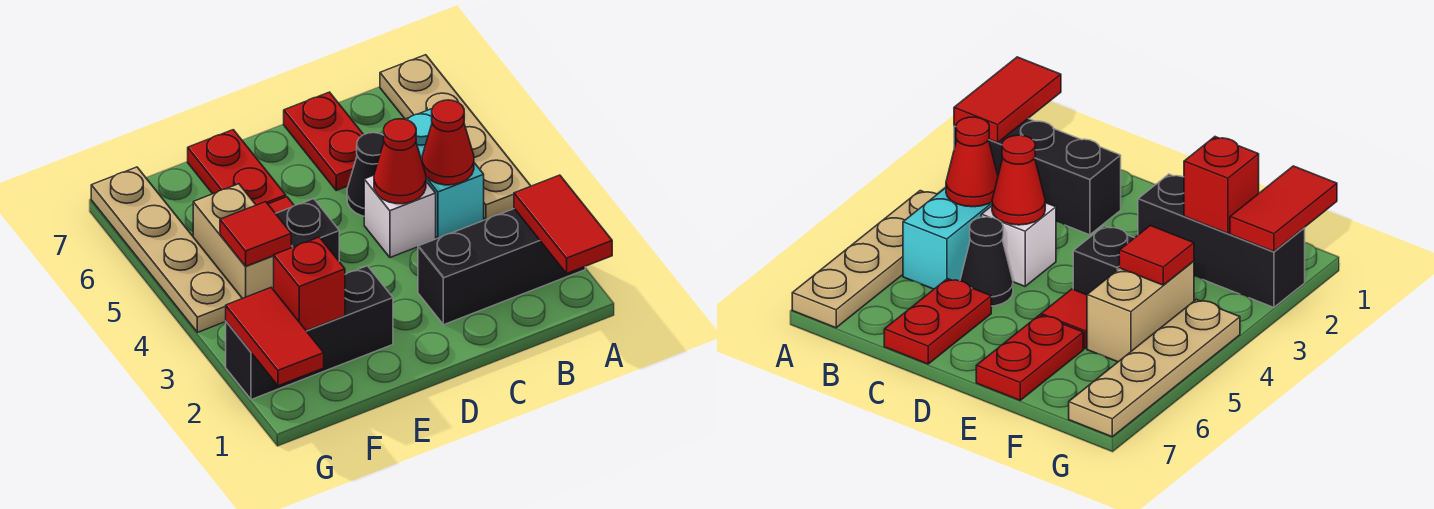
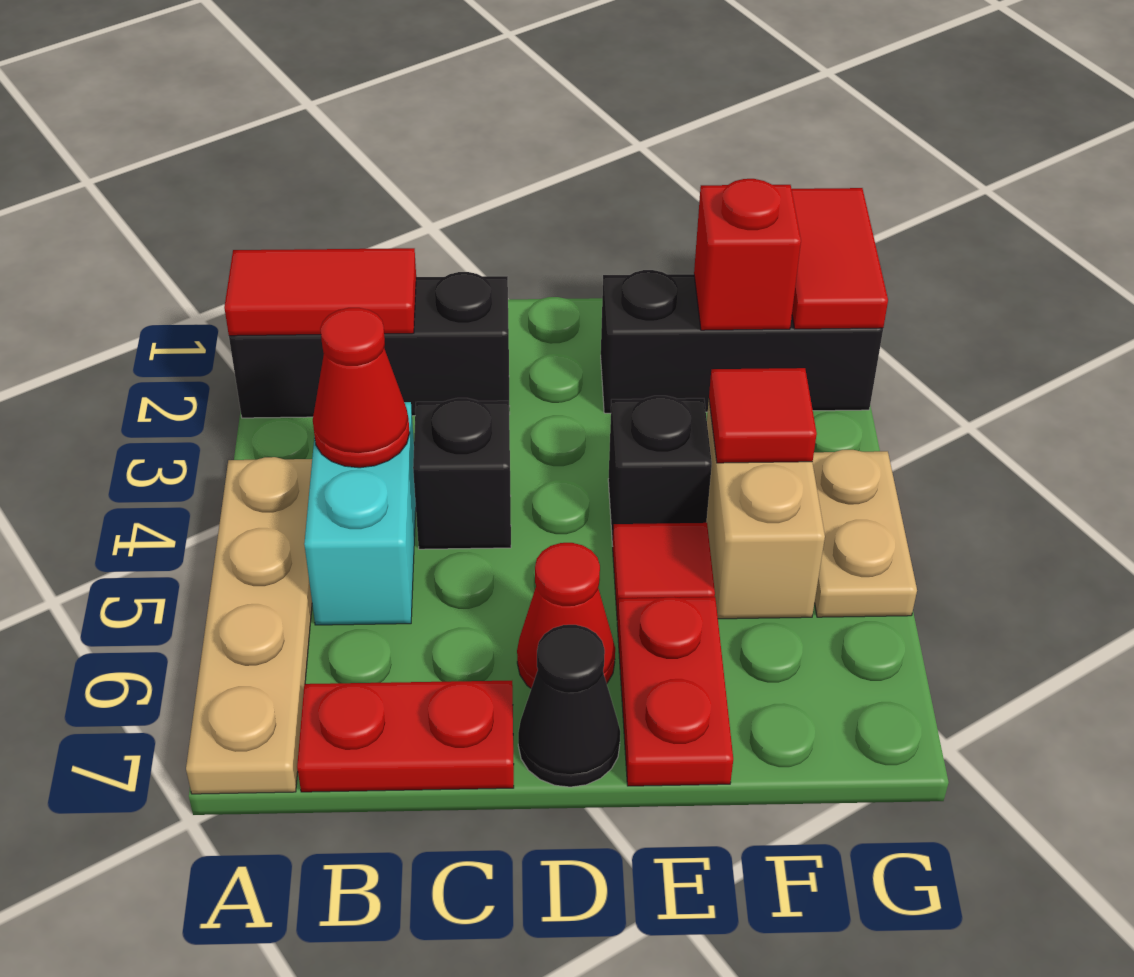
red tile A1:A2 level 2 -> red tile A2:B2 level 2
white brick C4 level 1 -> black brick C4 level 1
red cone C4 level 2 -> red cone D6 level 1
black cone C5 level 1 -> black cone D7 level 1
red plate C6:C7 level 1 -> red plate B7:C7 level 1
tan plate G4:G7 level 1 -> tan plate G4:G5 level 1

